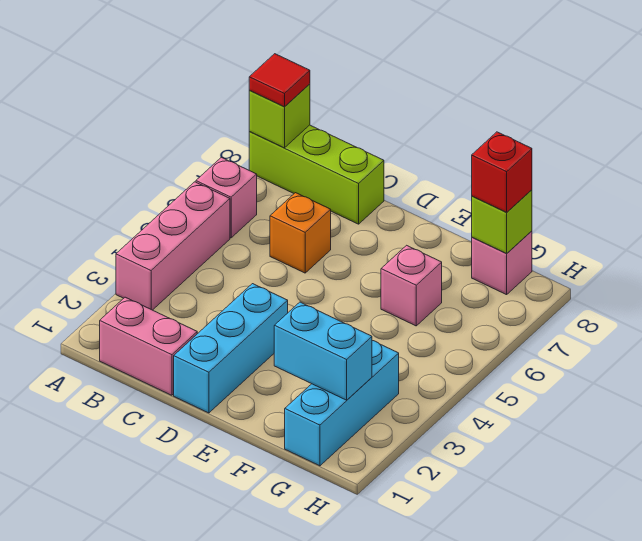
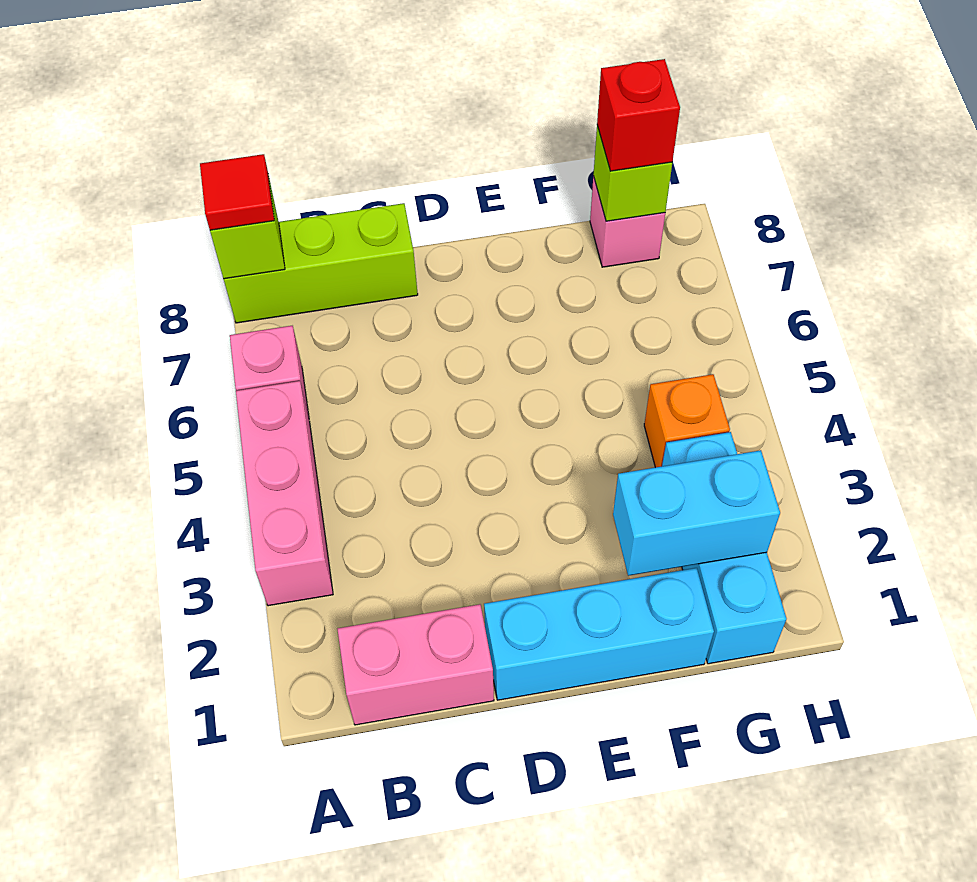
orange brick C6 level 1 -> orange brick G4 level 1
cyan brick D1:D3 level 1 -> cyan brick D1:F1 level 1
pink brick F6 level 1 -> none

